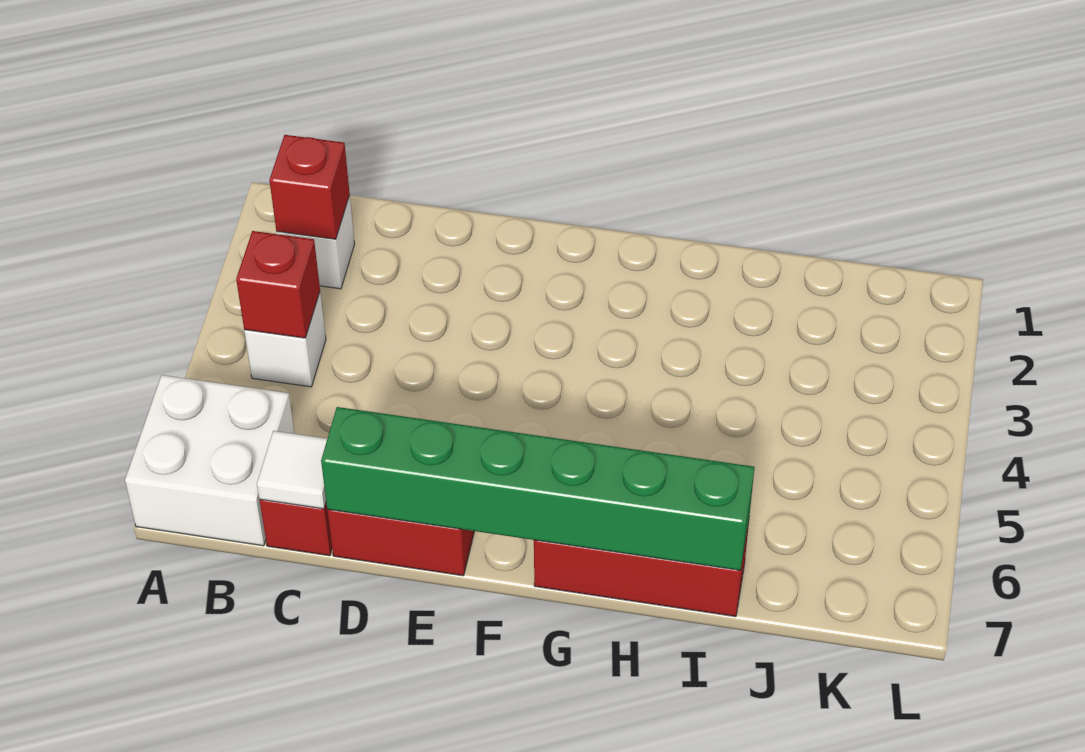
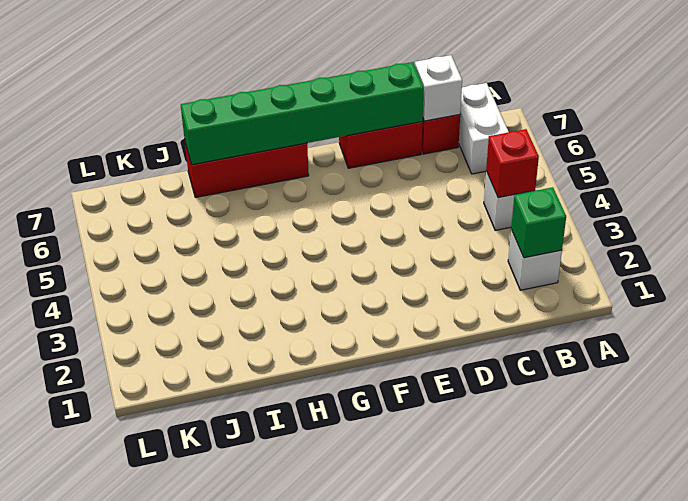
white brick A6:B7 level 1 -> white brick B6:B7 level 1
red brick B2 level 2 -> green brick B2 level 2
white tile C7 level 2 -> white brick C7 level 2

